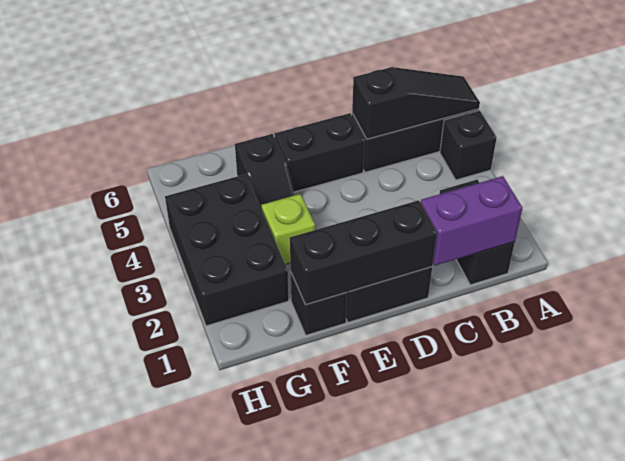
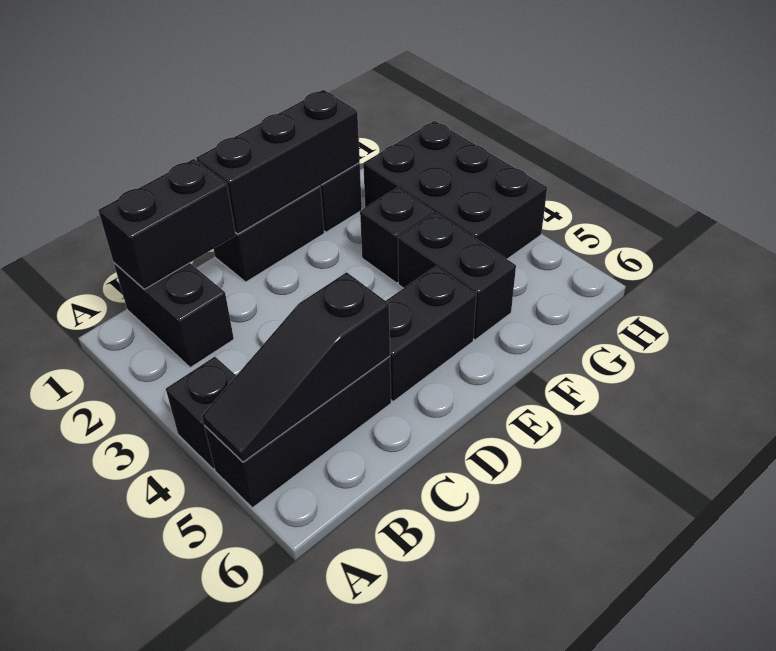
purple brick B1:C1 level 2 -> black brick B1:C1 level 2
lime brick F3 level 1 -> black brick F3 level 1
black slope F4:F5 level 1 top 5 -> black brick F4:F5 level 1

